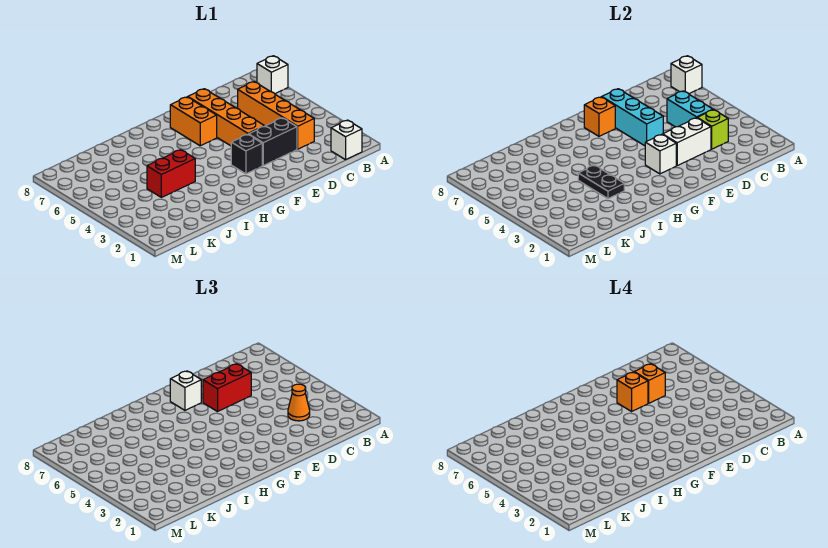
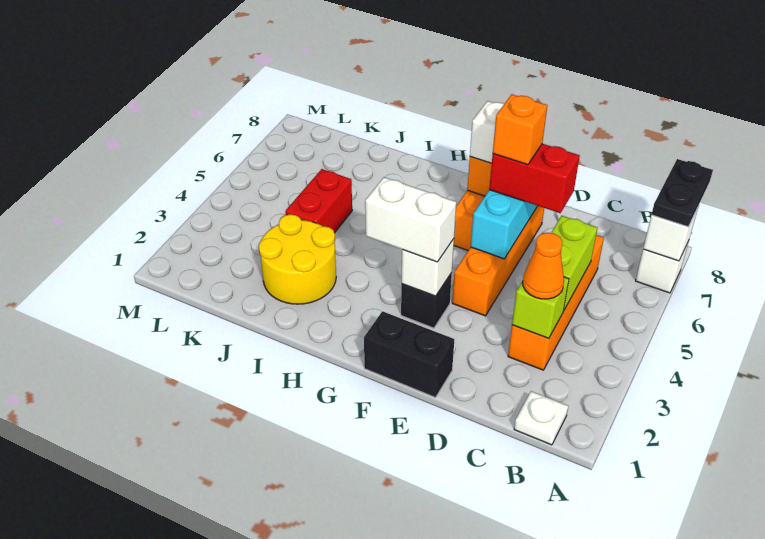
white brick B1 level 1 -> white plate B1 level 1
cyan brick C4:C5 level 2 -> lime brick C4:C5 level 2
black brick D3:E3 level 1 -> black brick E1:F1 level 1
white brick D3:E3 level 2 -> white brick F3:G3 level 3
orange brick D6 level 4 -> none
none -> yellow round brick I2:J3 level 1
black plate I3:I4 level 2 -> black plate A7:A8 level 3
red brick I4:J4 level 1 -> red brick J4:J5 level 1

